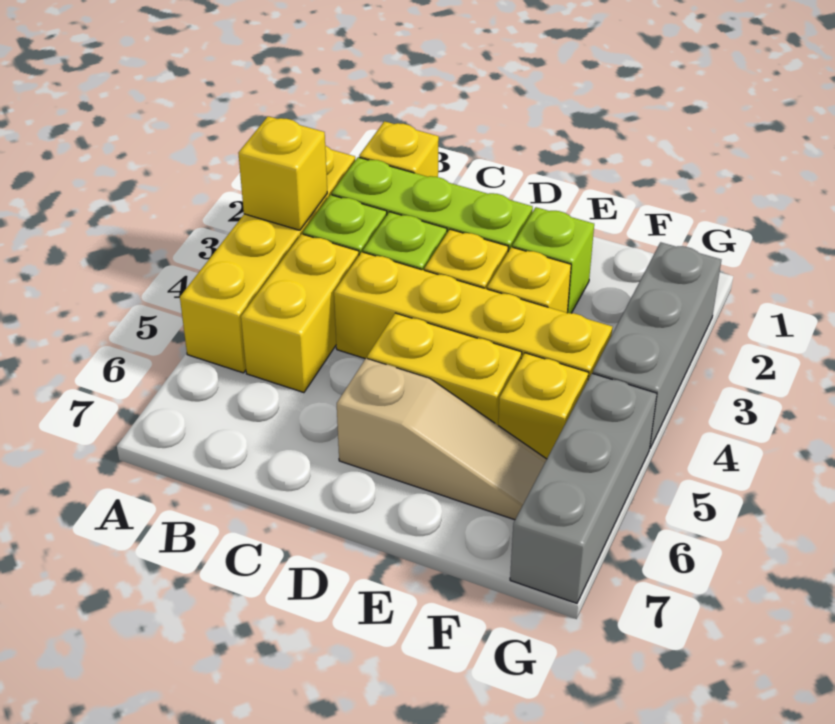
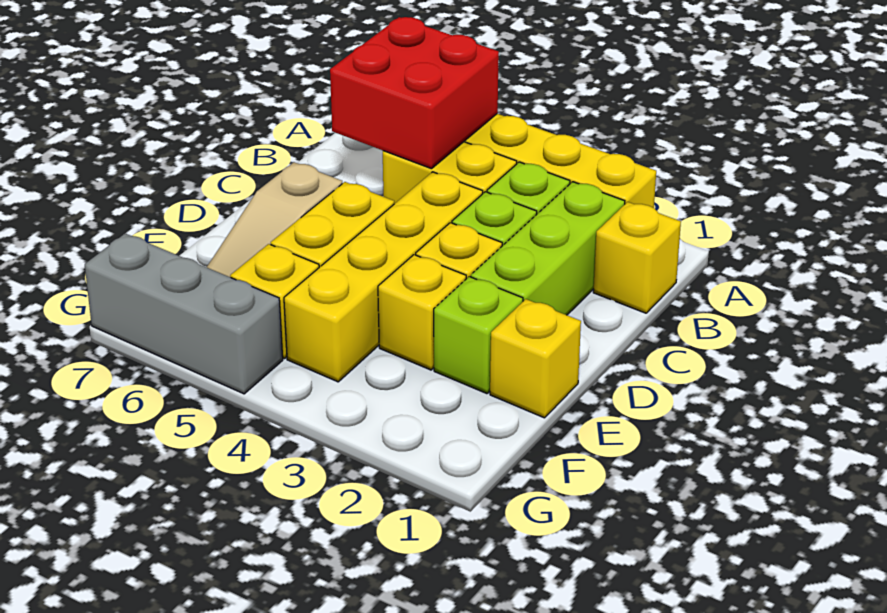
yellow brick A3 level 2 -> yellow brick E1 level 1
none -> red brick A5:B6 level 2
grey brick G2:G4 level 1 -> none

